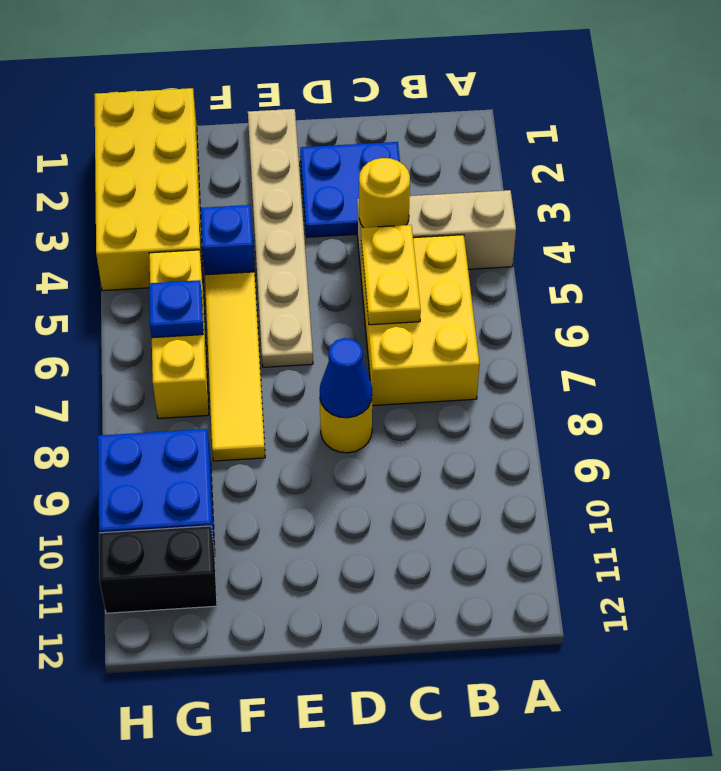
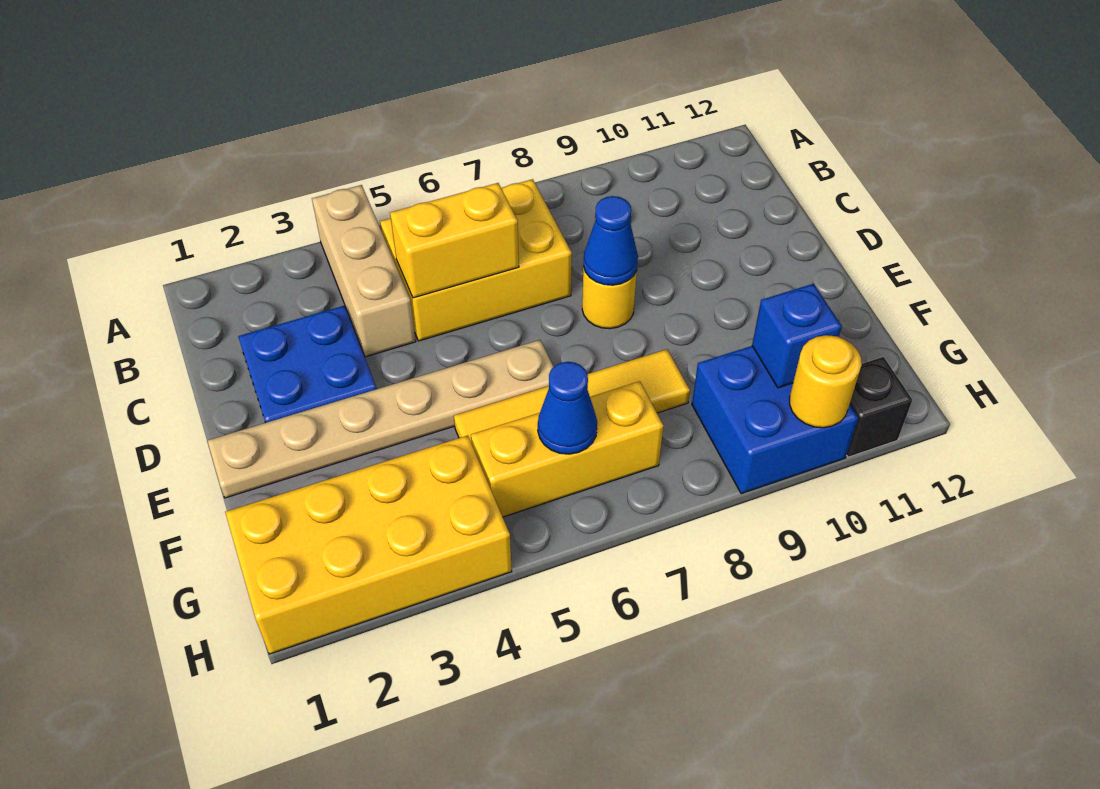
yellow round brick C4 level 2 -> yellow round brick H10 level 2
yellow plate C5:C6 level 2 -> yellow brick C5:C6 level 2
blue brick F4 level 1 -> blue brick G10 level 2
blue plate G6 level 2 -> blue cone G6 level 2
black brick G11:H11 level 1 -> black brick H11 level 1

